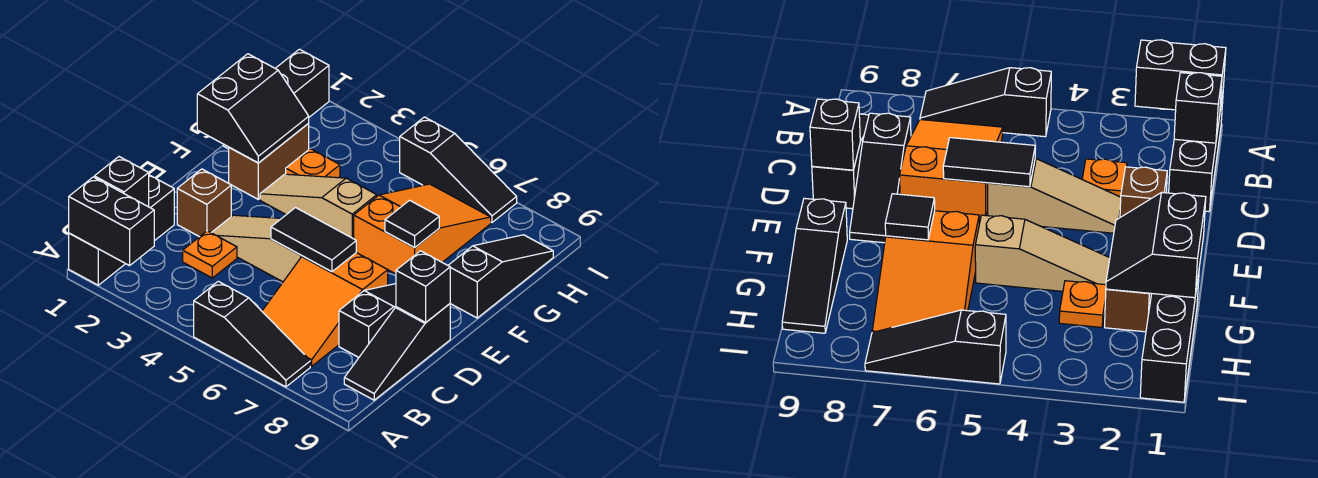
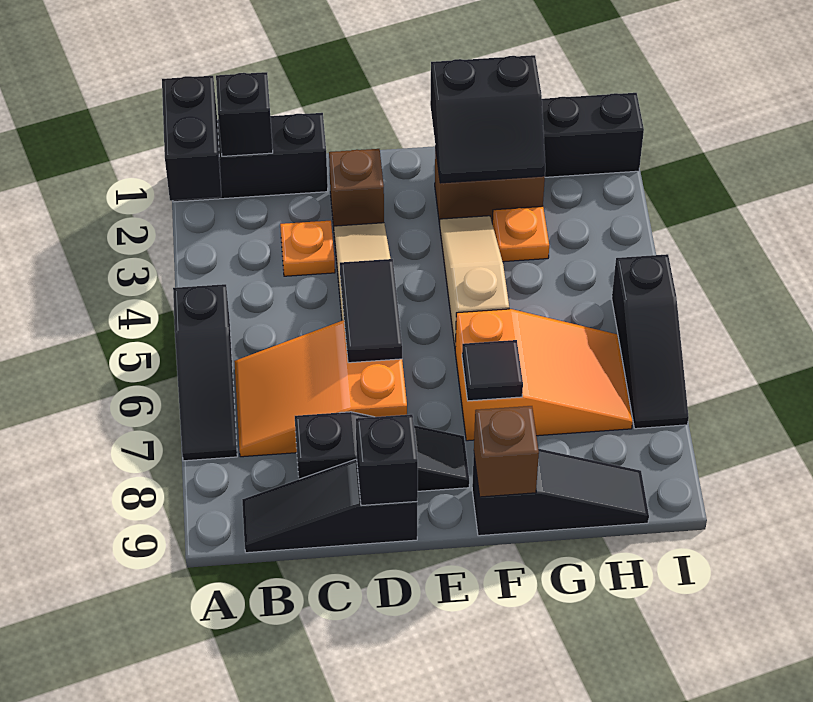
none -> brown brick F9 level 2

